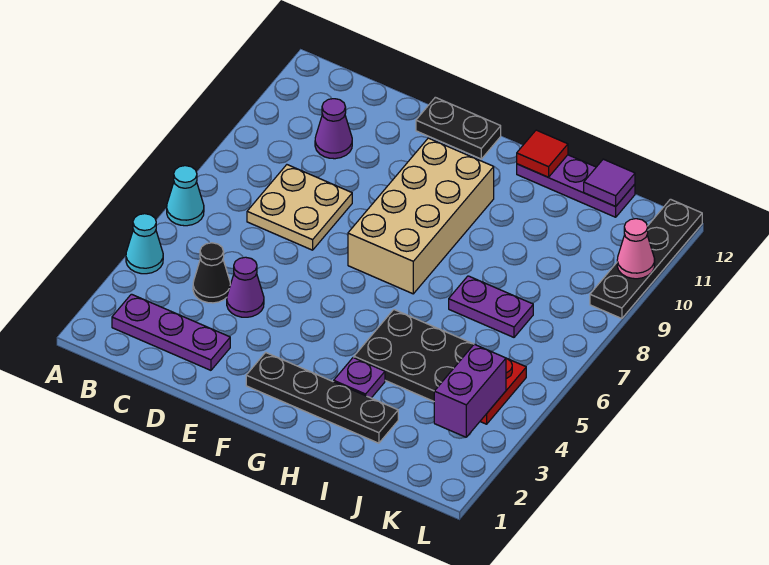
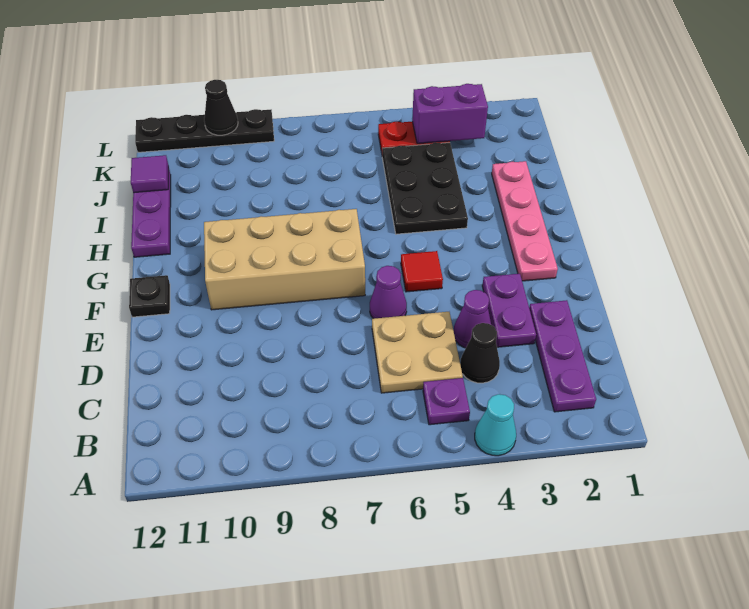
cyan cone A6 level 1 -> none
tan plate C7:D8 level 1 -> tan plate C5:D6 level 1
purple cone C10 level 1 -> purple cone E6 level 1
black plate E12:F12 level 1 -> black plate F12 level 1
black plate F2:I2 level 1 -> pink plate F2:I2 level 1
purple plate H3 level 1 -> purple plate B5 level 1
red tile H12 level 2 -> red tile F5 level 1
purple plate I7:J7 level 1 -> purple plate D3:E3 level 1
pink cone L10 level 2 -> black cone L10 level 2

